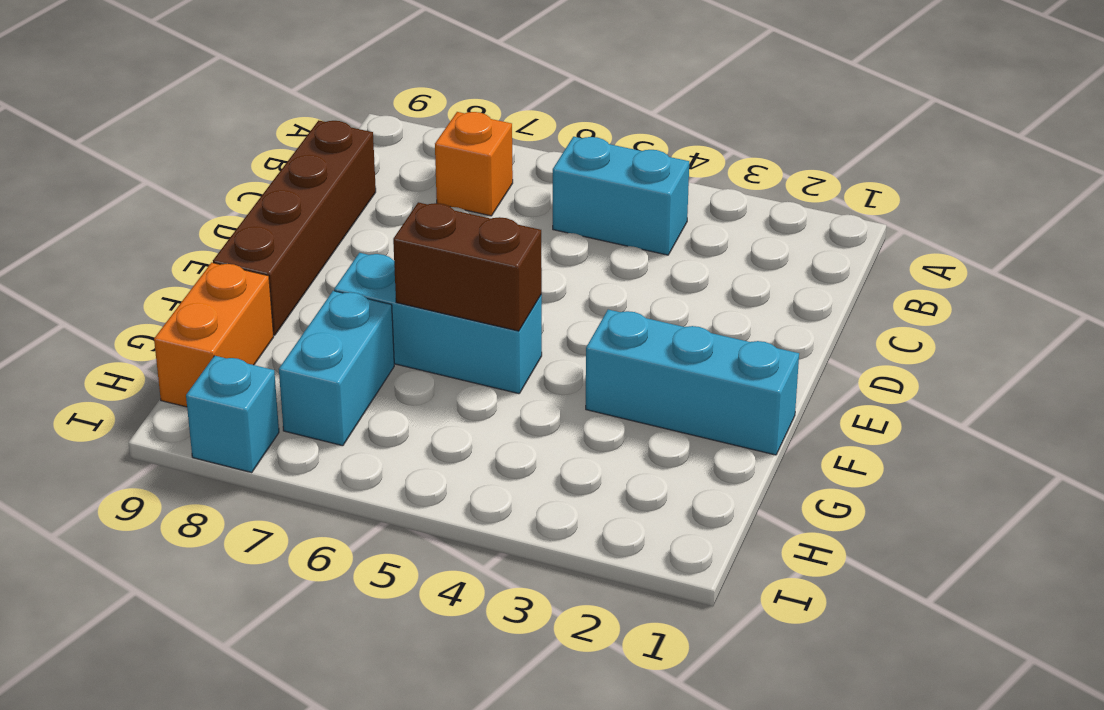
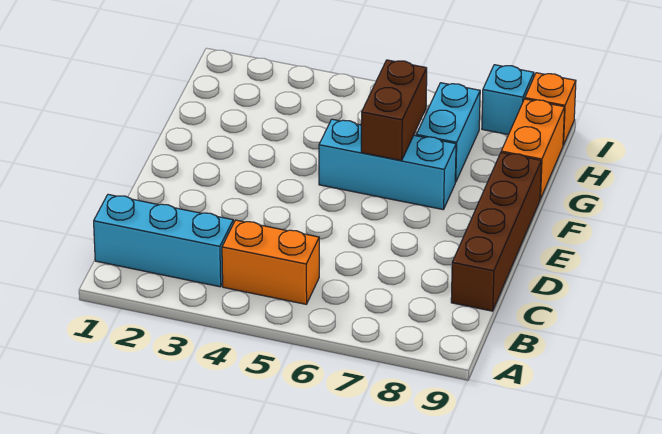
cyan brick B4:B5 level 1 -> orange brick B4:B5 level 1
orange brick B7 level 1 -> orange brick I9 level 1
cyan brick F1:F3 level 1 -> cyan brick B1:B3 level 1
brown brick F5:F6 level 2 -> brown brick F6:G6 level 2

